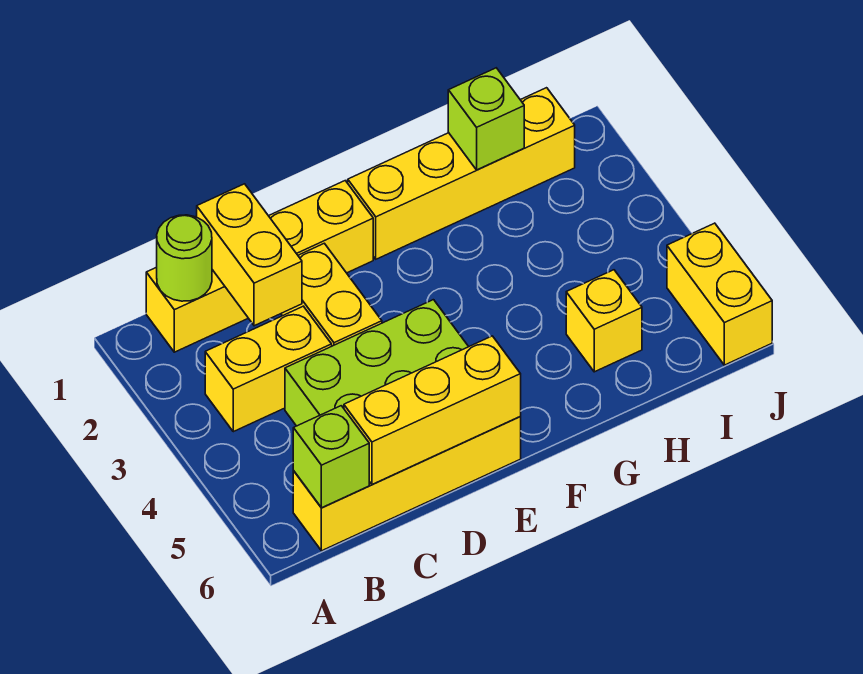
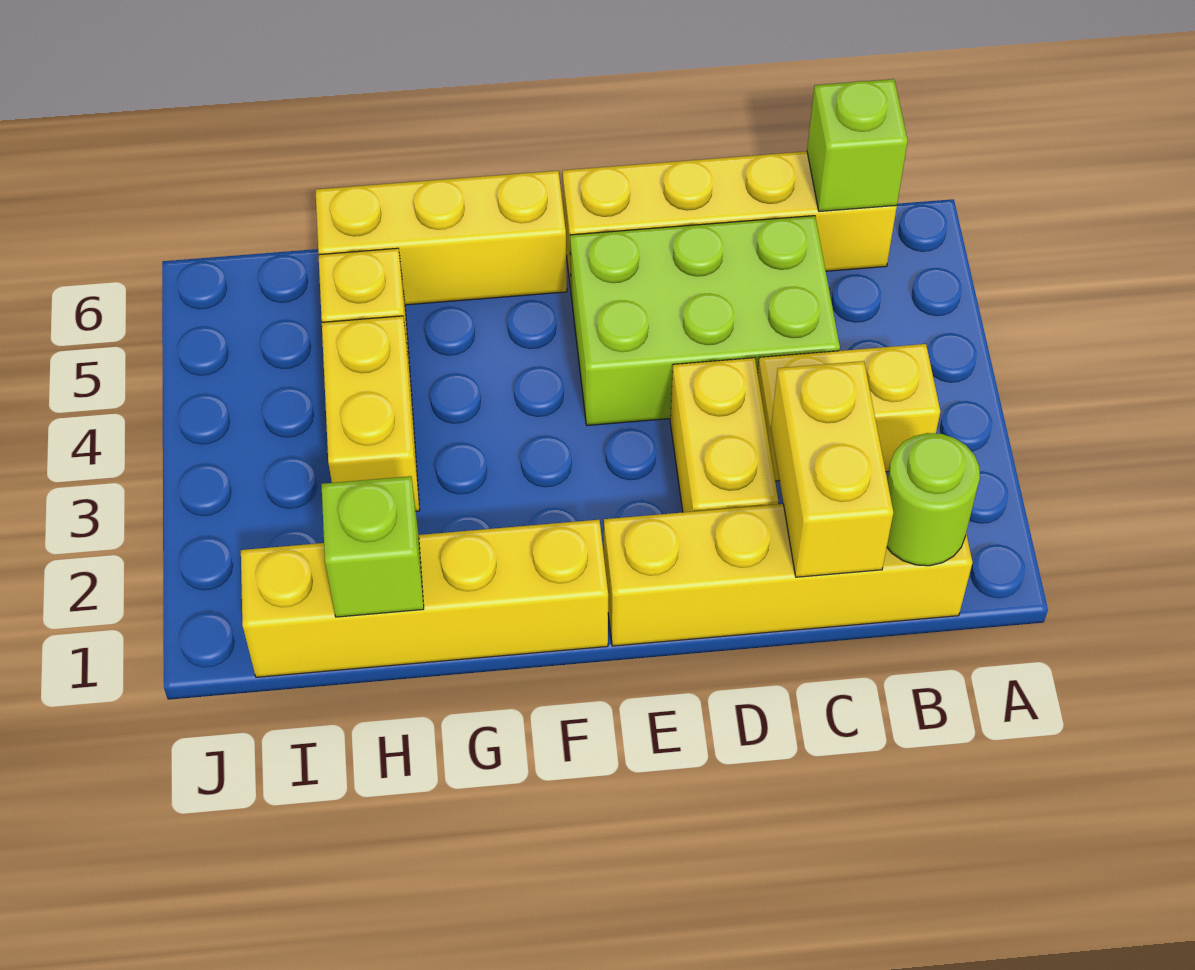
yellow brick C6:E6 level 2 -> yellow brick F6:H6 level 1
yellow brick J5:J6 level 1 -> yellow brick H3:H4 level 1

